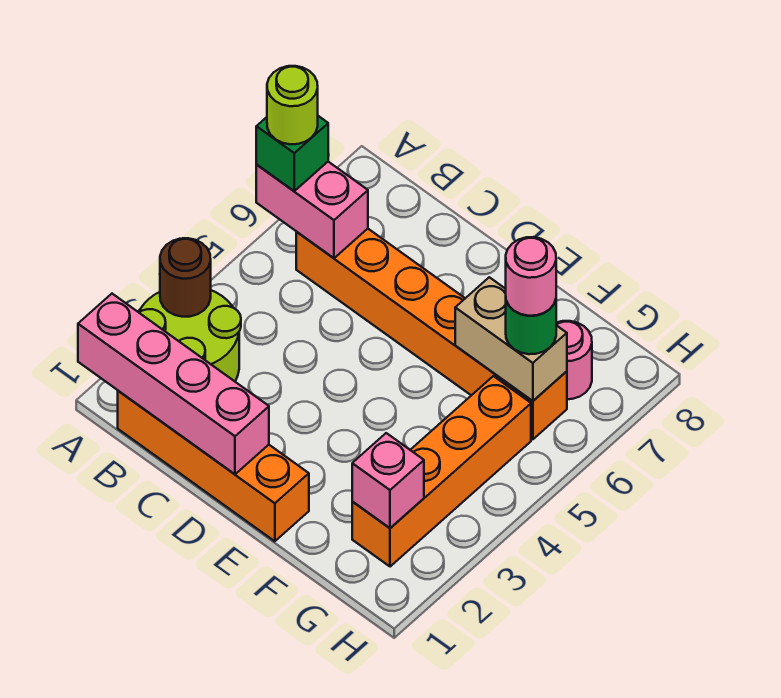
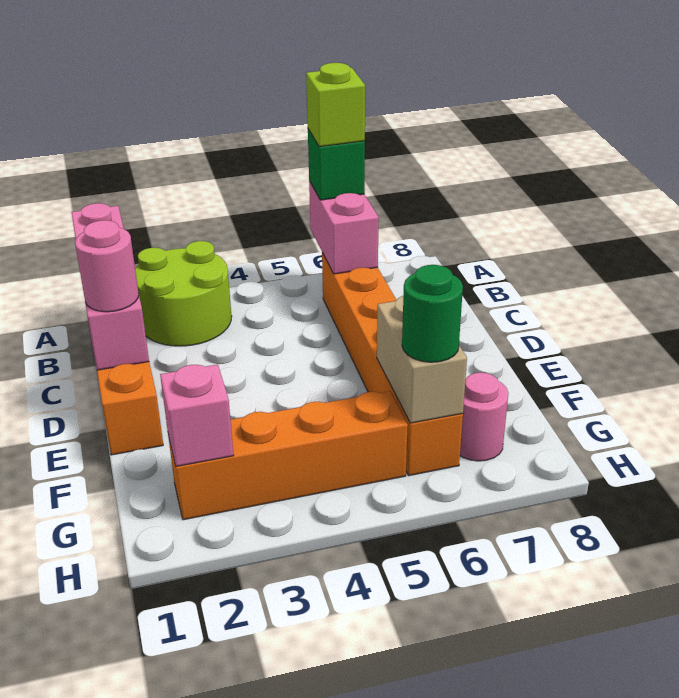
brown round brick A3 level 2 -> none
lime round brick A6 level 4 -> lime brick A6 level 4
pink round brick G6 level 4 -> pink round brick D1 level 3

